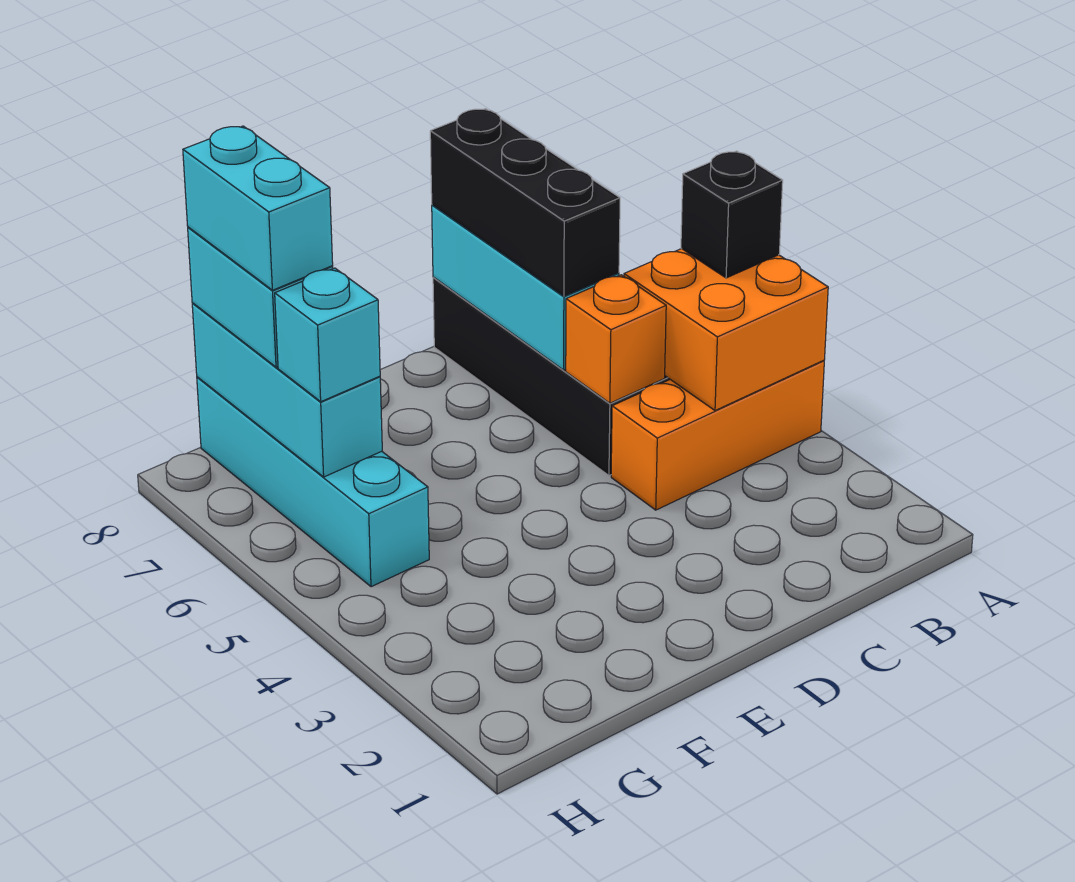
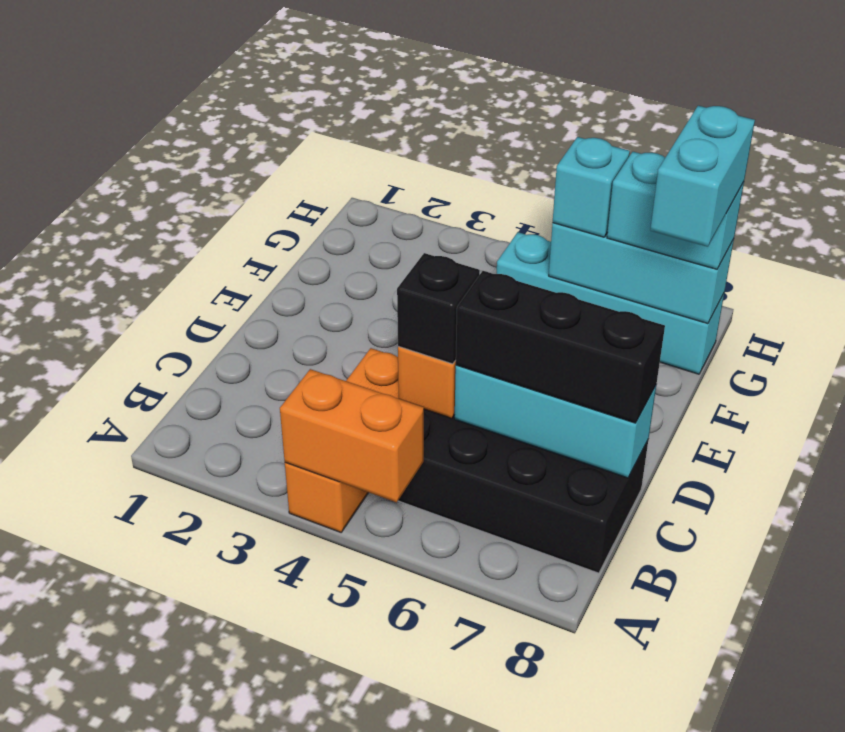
orange brick A4:B5 level 2 -> orange brick A4:A5 level 2
black brick A5 level 3 -> black brick C5 level 3
cyan brick G7:G8 level 4 -> cyan brick F8:G8 level 4

